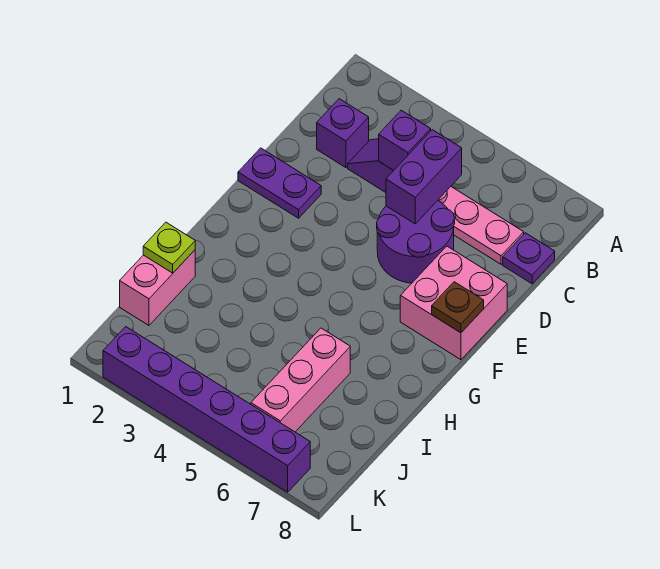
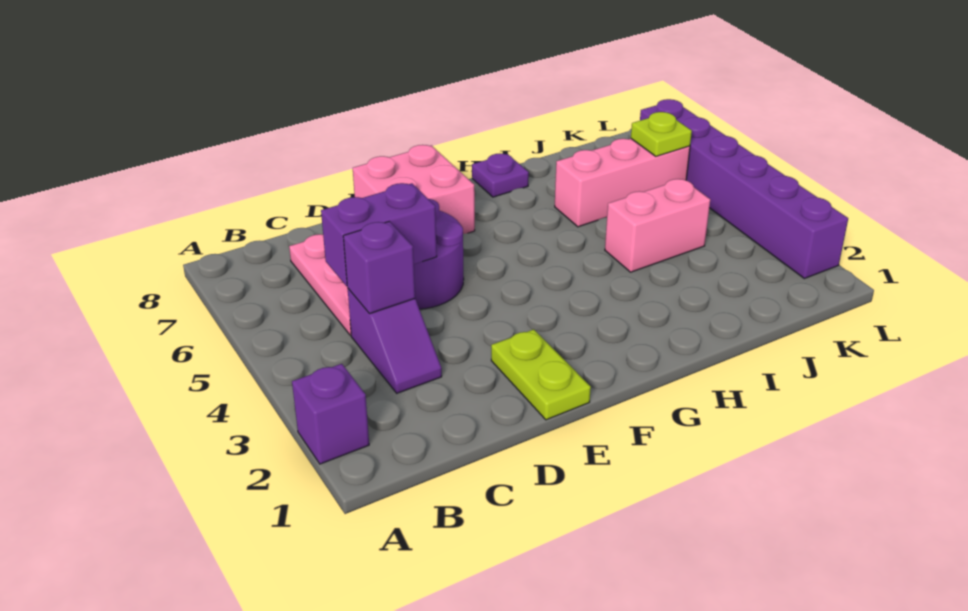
purple brick C2 level 1 -> purple brick A2 level 1
purple plate C8 level 1 -> purple plate H8 level 1
purple plate E1:E2 level 1 -> lime plate E1:E2 level 1
brown plate F8 level 2 -> none
pink brick I1:J1 level 1 -> pink brick I4:J4 level 1
lime plate I1 level 2 -> lime plate K6 level 2

